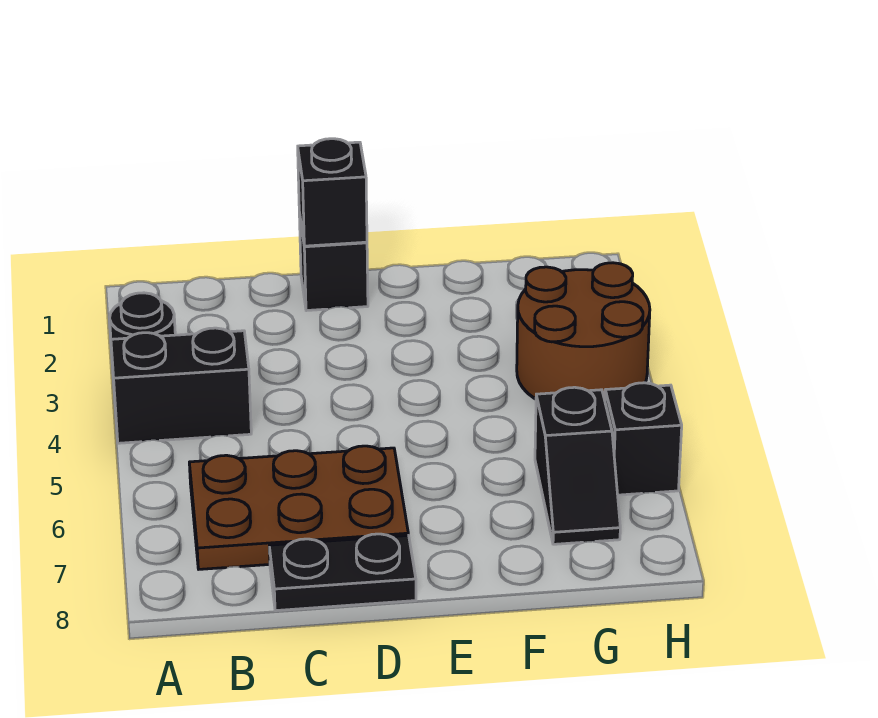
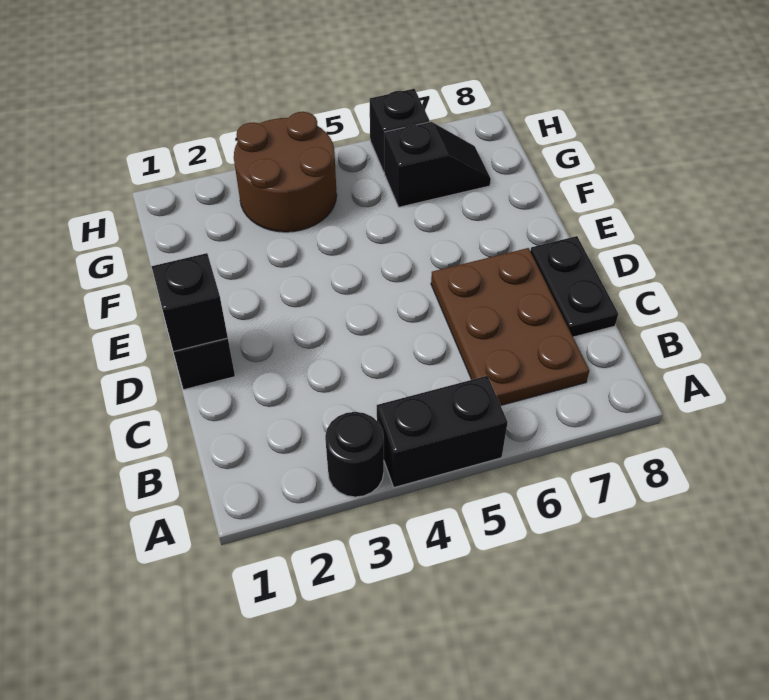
black brick A4:B4 level 1 -> black brick A4:A5 level 1

